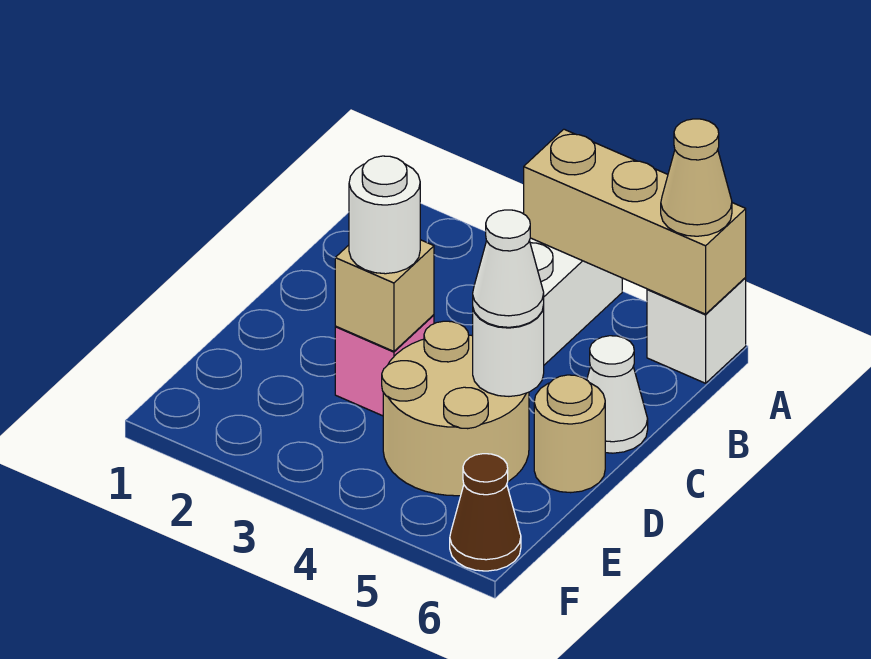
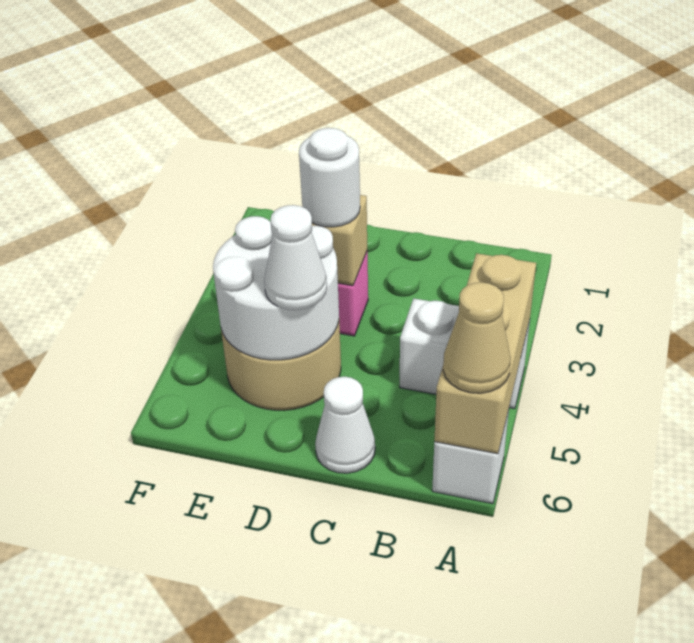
white round brick D5 level 2 -> white round brick D4:E5 level 2
tan round brick D6 level 1 -> none
brown cone F6 level 1 -> none

